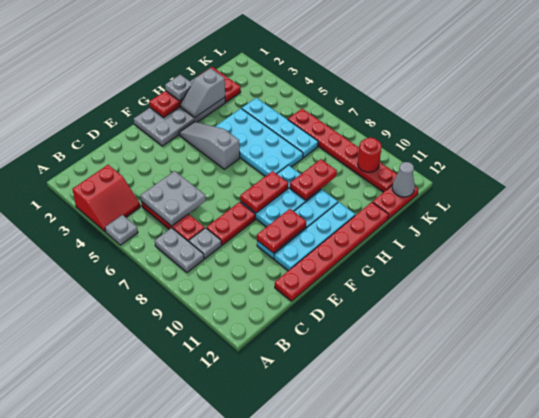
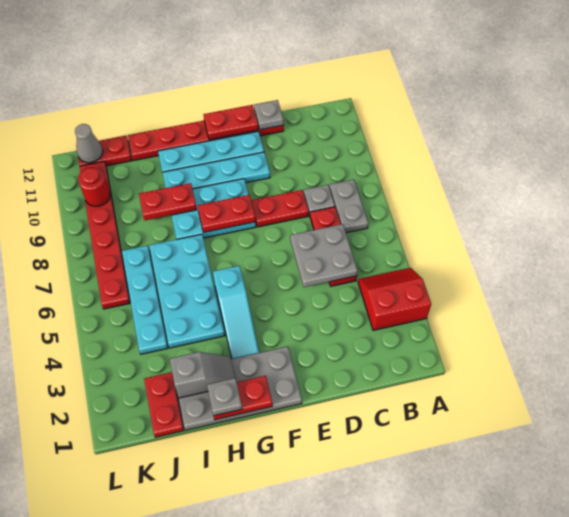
grey plate A5 level 1 -> grey plate D12 level 2
red plate E10:F10 level 2 -> red plate E12:F12 level 2
grey slope G3:G5 level 1 top 5 -> cyan slope G3:G5 level 1 top 5

